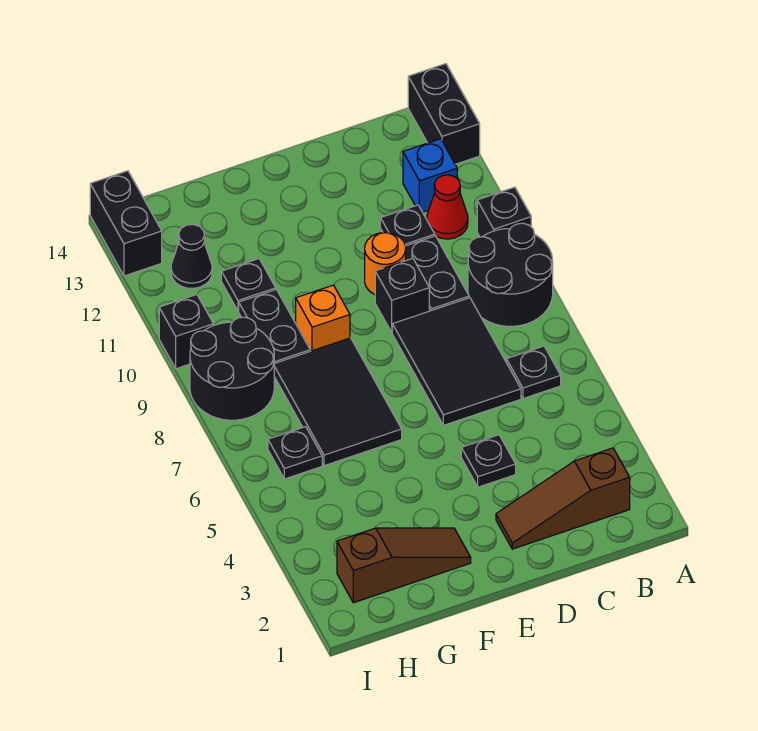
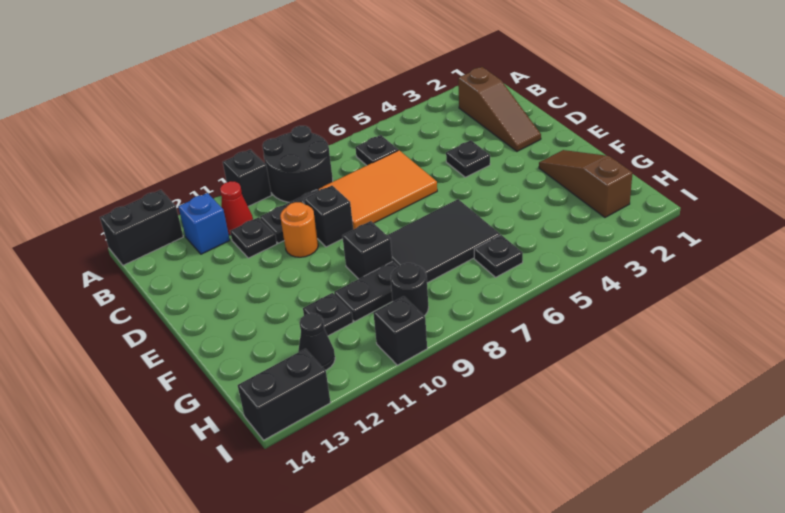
black tile C6:D8 level 1 -> orange tile C6:D8 level 1
orange brick F9 level 1 -> black brick F9 level 1
black round brick H8:I9 level 1 -> black round brick H9 level 1

